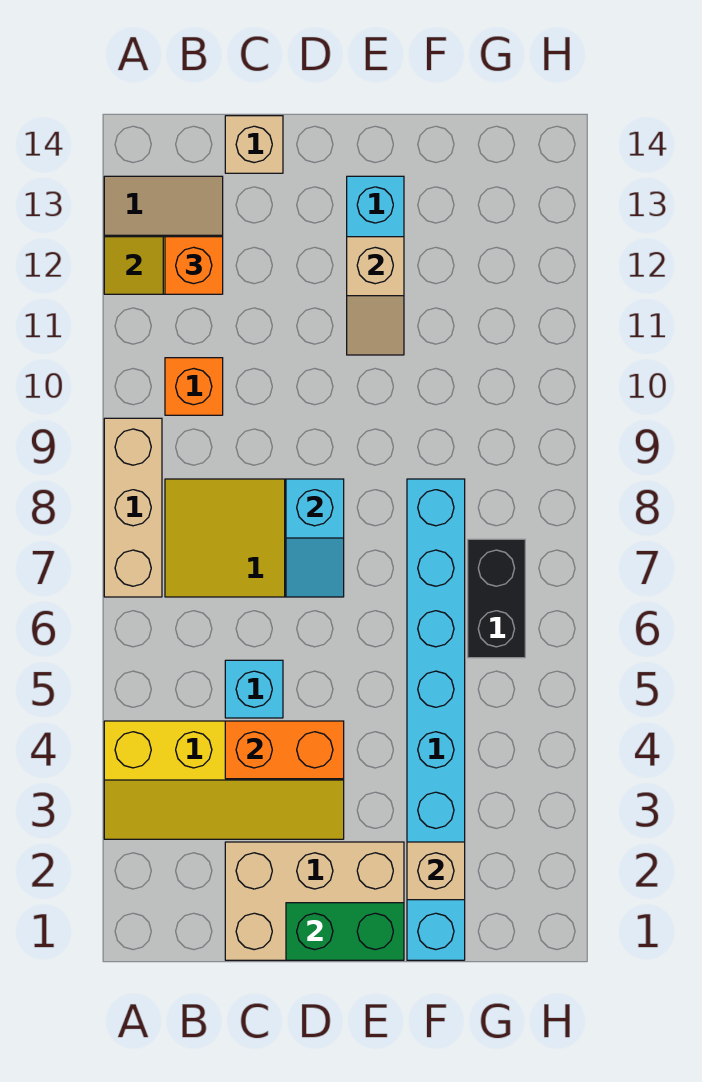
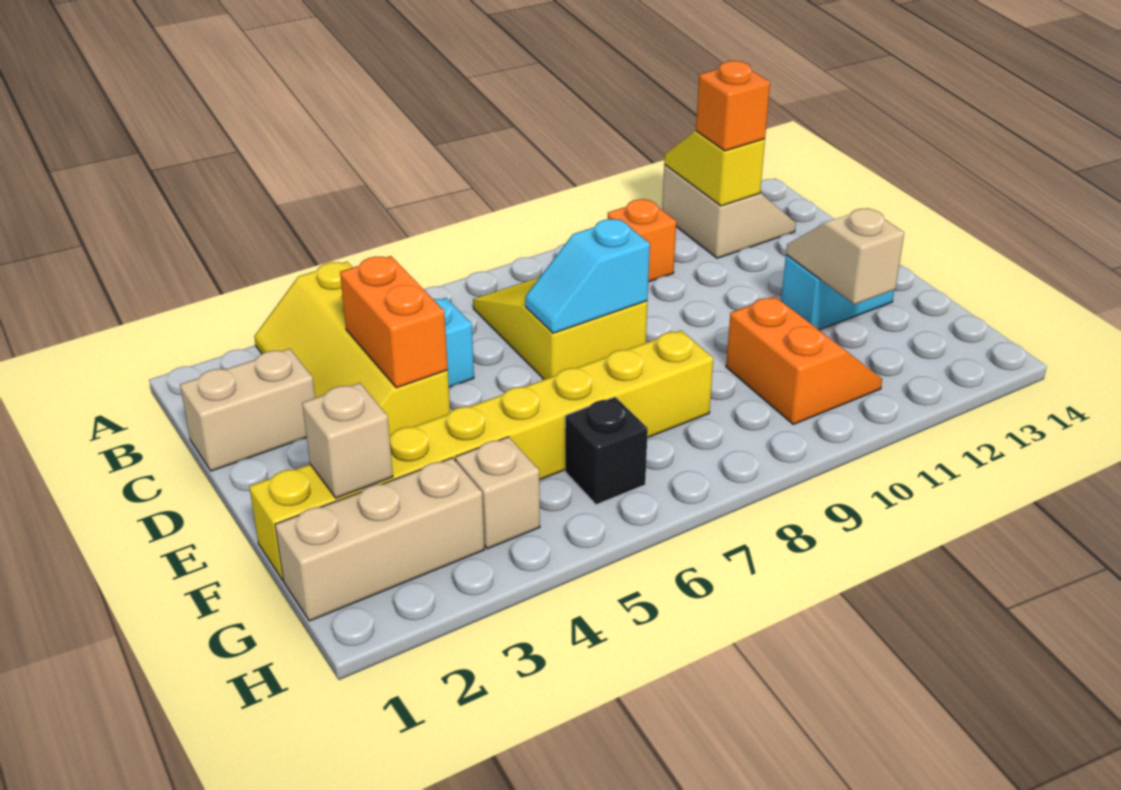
tan brick A7:A9 level 1 -> tan brick G1:G3 level 1
tan brick C1:E2 level 1 -> tan brick C1:C2 level 1
tan brick C14 level 1 -> tan brick G4 level 1
green brick D1:E1 level 2 -> none
tan slope E11:E12 level 2 top 12 -> tan slope E12:F12 level 2 top F
cyan brick F1:F8 level 1 -> yellow brick F1:F8 level 1
none -> orange slope F10:G11 level 1 top 10
black brick G6:G7 level 1 -> black brick G6 level 1

